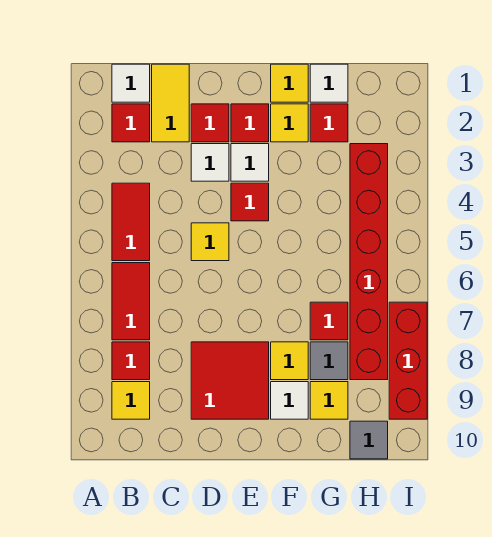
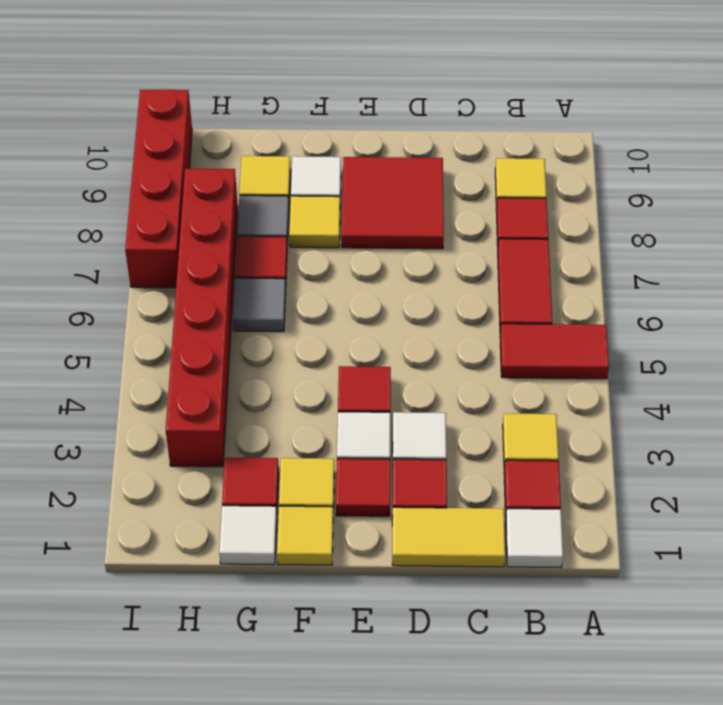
red tile B4:B5 level 1 -> red tile A5:B5 level 1
yellow tile C1:C2 level 1 -> yellow tile C1:D1 level 1
yellow tile D5 level 1 -> yellow tile B3 level 1
grey tile H10 level 1 -> grey tile G6 level 1
red brick I7:I9 level 1 -> red brick I7:I10 level 1

